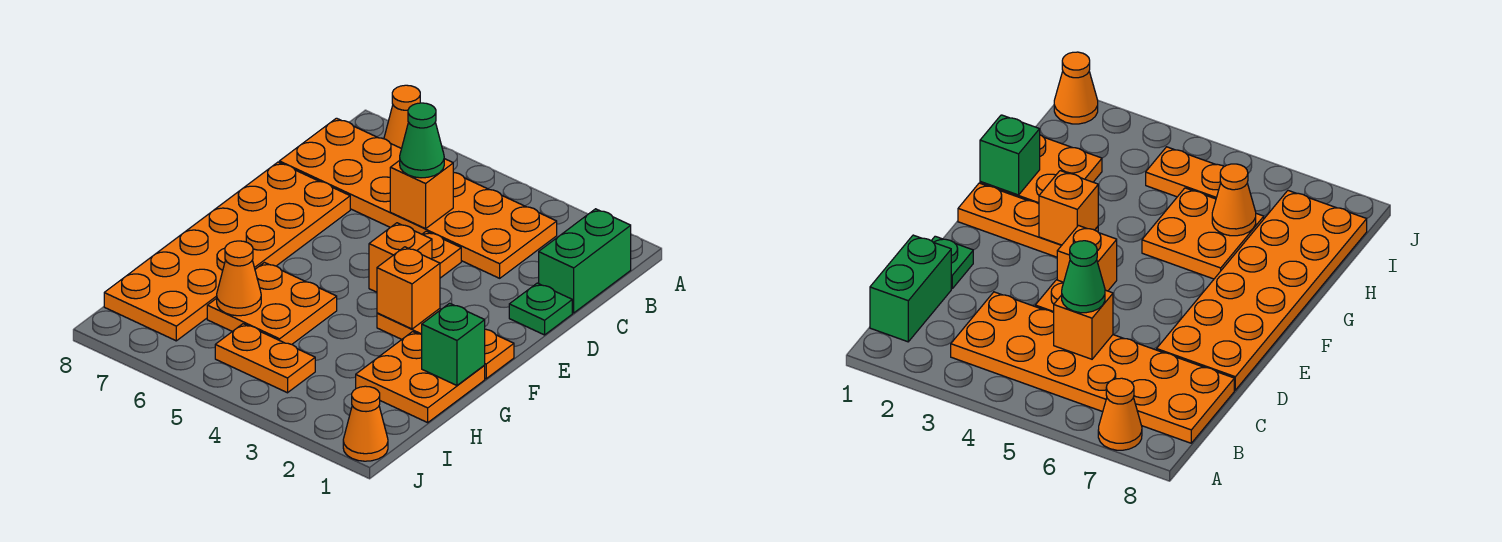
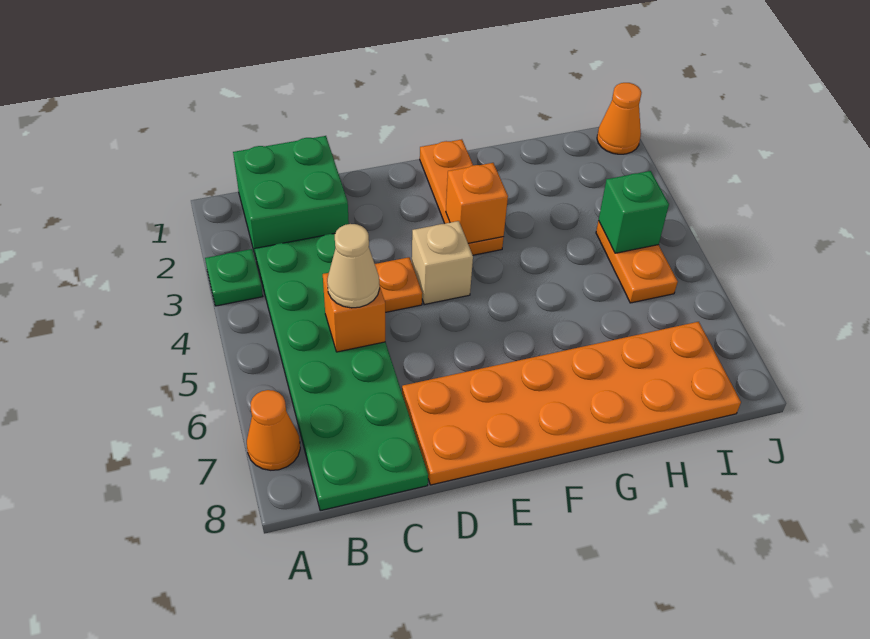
green brick B1:C1 level 1 -> green brick B1:C2 level 1
orange plate B3:C8 level 1 -> green plate B3:C8 level 1
green cone C5 level 3 -> tan cone C5 level 3
green plate D1 level 1 -> green plate A3 level 1
orange brick E4 level 1 -> tan brick E4 level 1
orange plate G1:H2 level 1 -> none
green brick G1 level 2 -> green brick I4 level 2
orange plate G5:H6 level 1 -> none
orange cone H6 level 2 -> none

